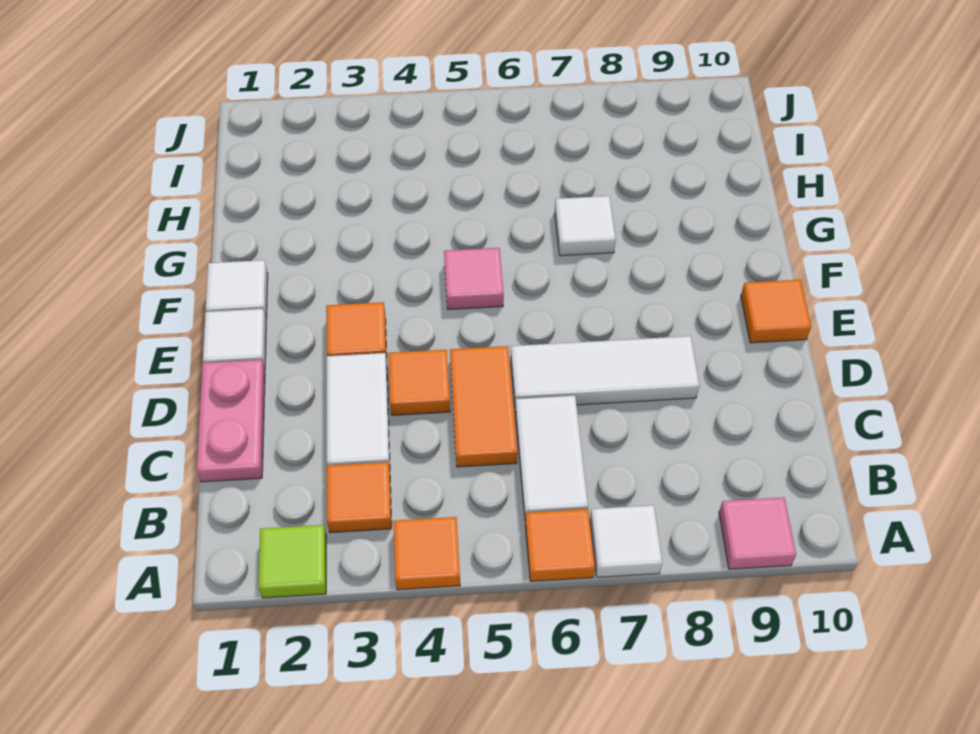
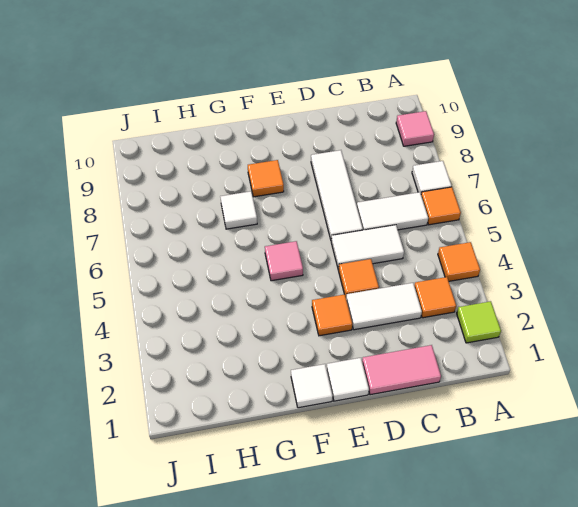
pink plate C1:D1 level 1 -> pink tile C1:D1 level 1
orange tile C5:D5 level 1 -> white tile C5:D5 level 1
orange tile E10 level 1 -> orange tile F8 level 1

